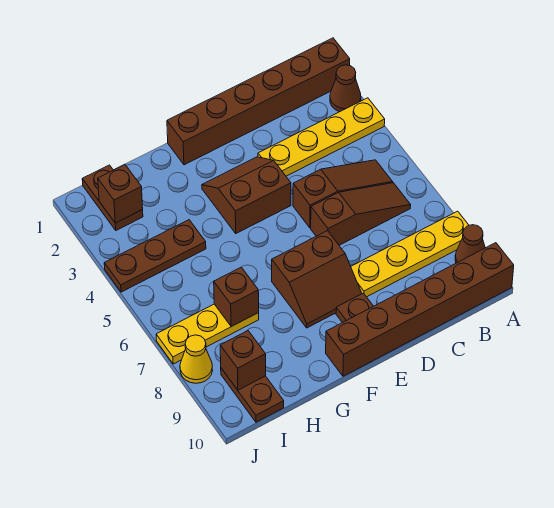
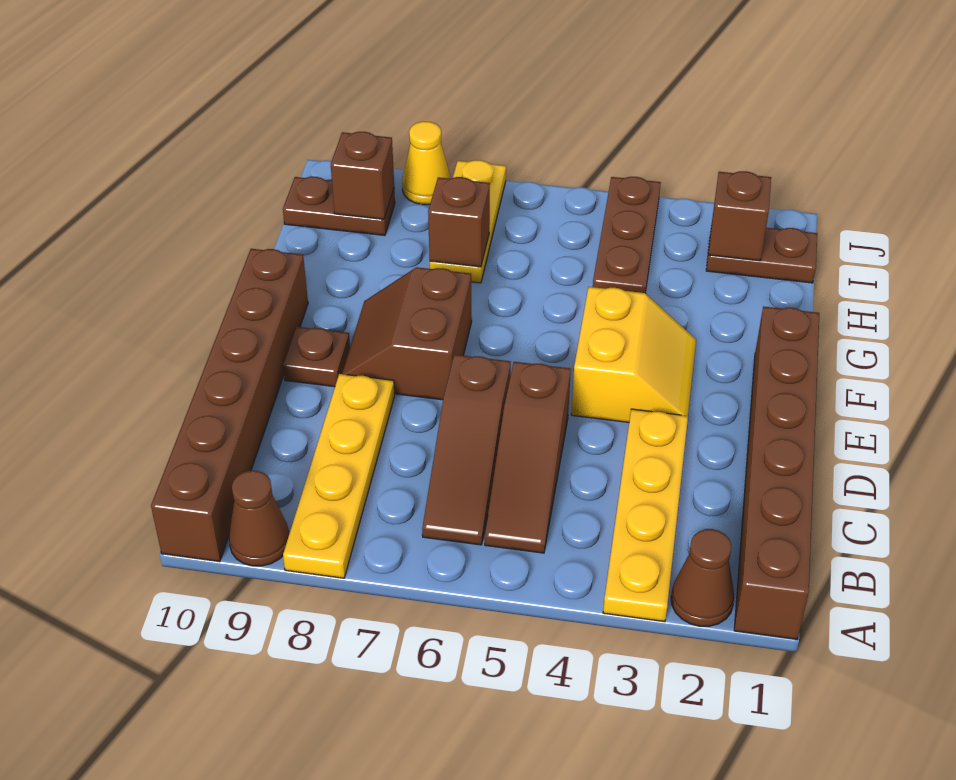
brown slope E3:F4 level 1 top 4 -> yellow slope E3:F4 level 1 top 4

